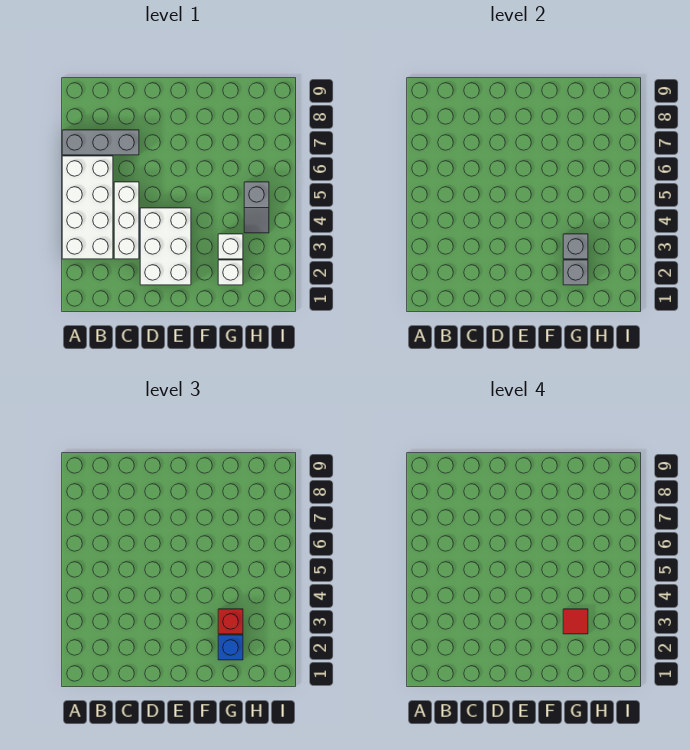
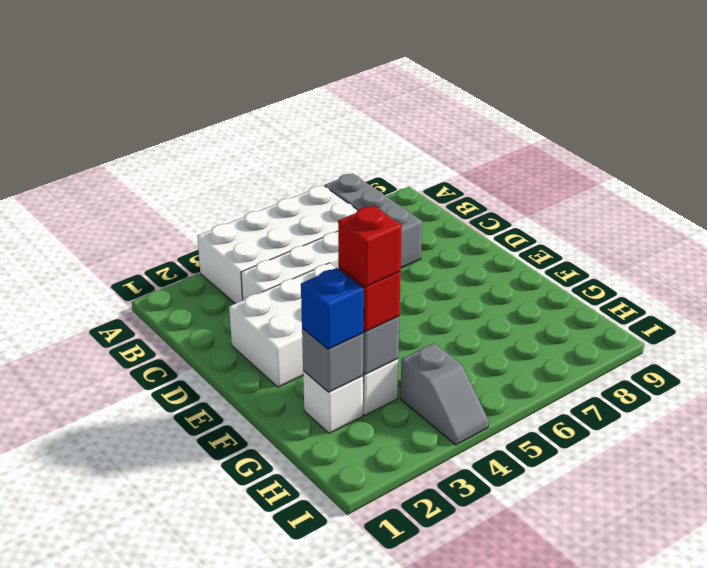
red tile G3 level 4 -> red brick G3 level 4
grey slope H4:H5 level 1 top 5 -> grey slope H4:I4 level 1 top H

